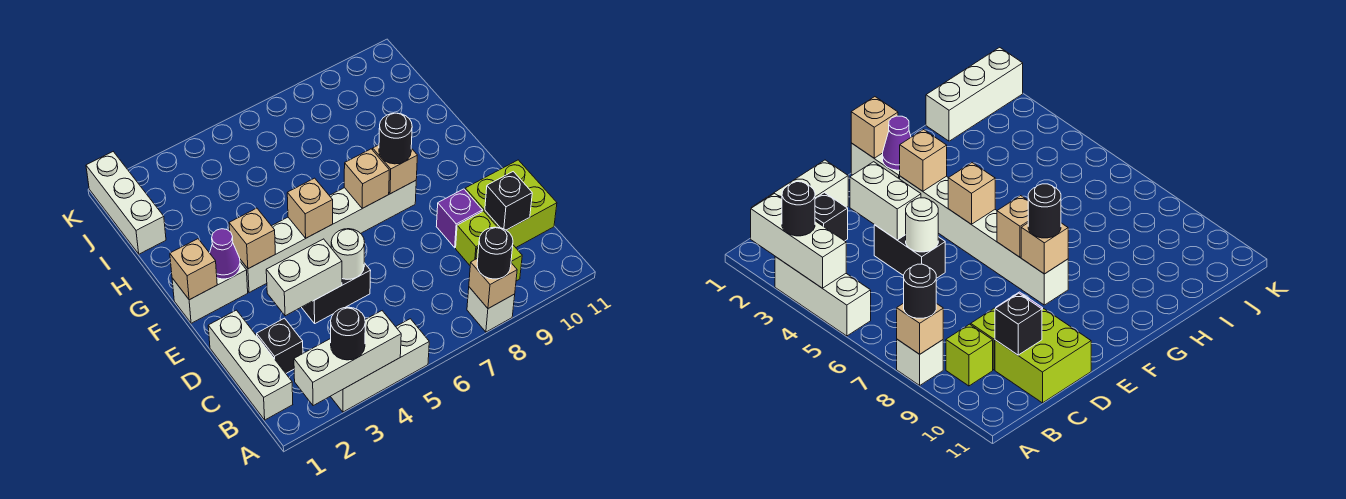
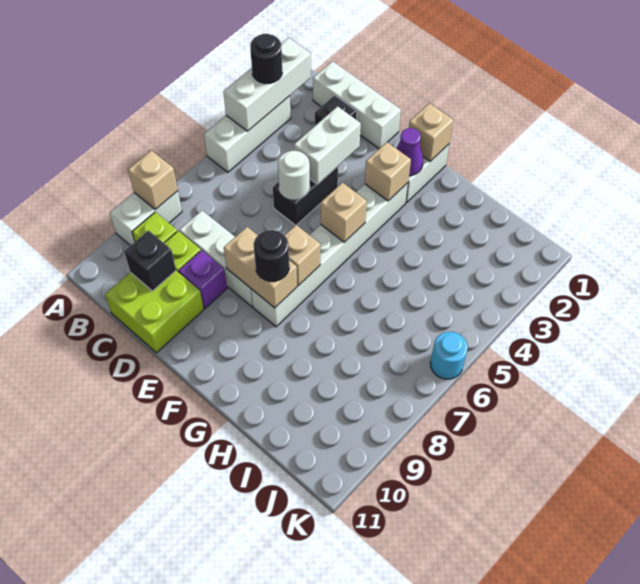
white brick A8 level 1 -> white brick A8:A9 level 1
black round brick A8 level 3 -> none
tan brick F8 level 2 -> tan brick E8:F8 level 2
white brick I1:K1 level 1 -> white brick C8:E8 level 1
none -> cyan round brick K6 level 1

